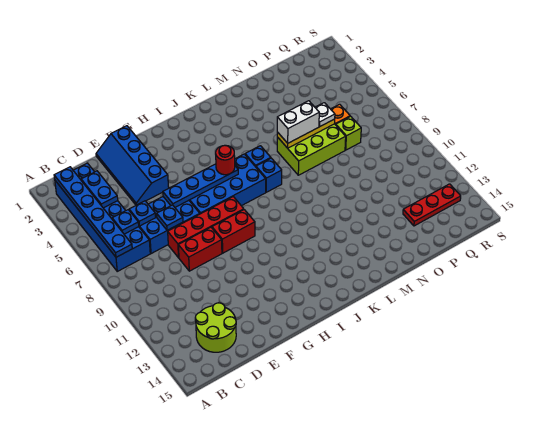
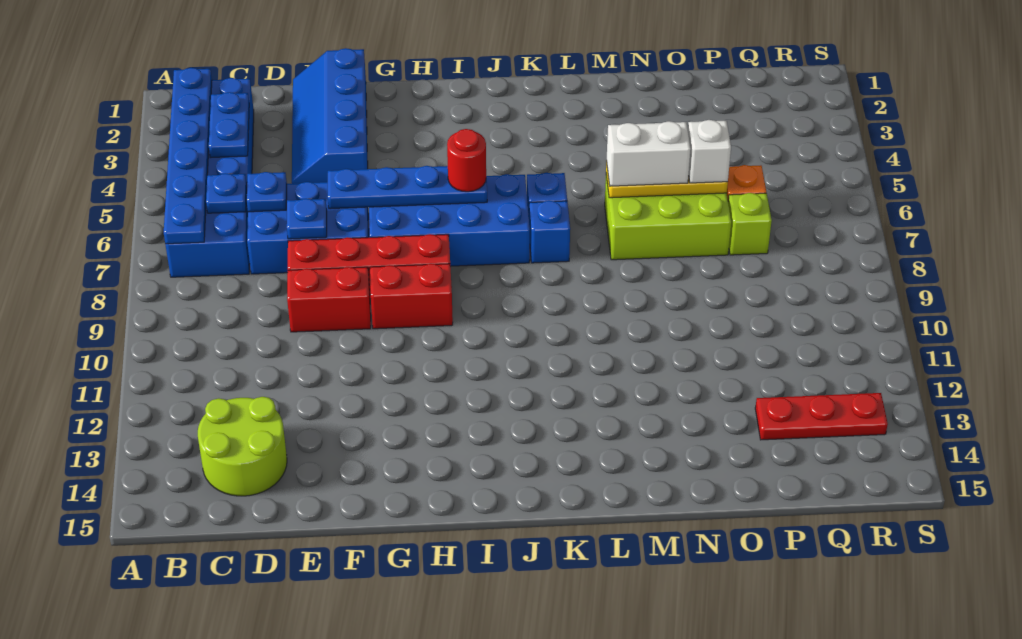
white plate O6 level 3 -> white brick O6 level 3

